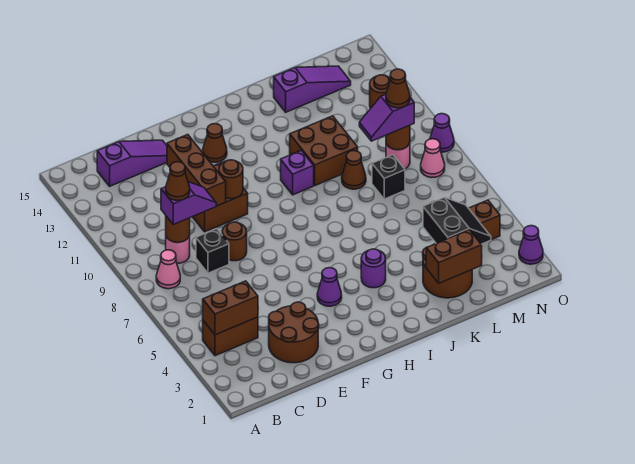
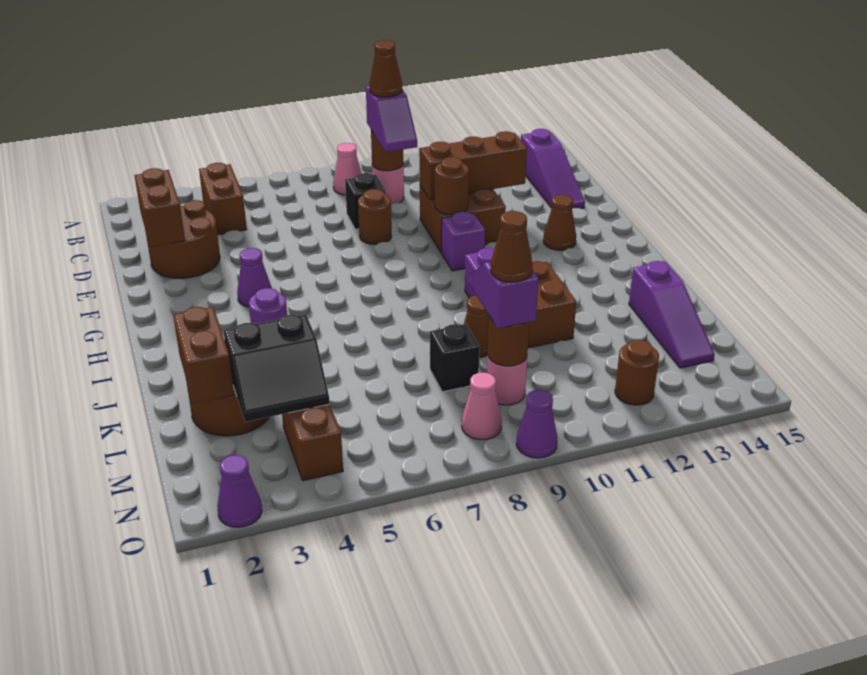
brown brick B4:C4 level 2 -> brown brick D2:E2 level 2
none -> purple brick G10 level 1

